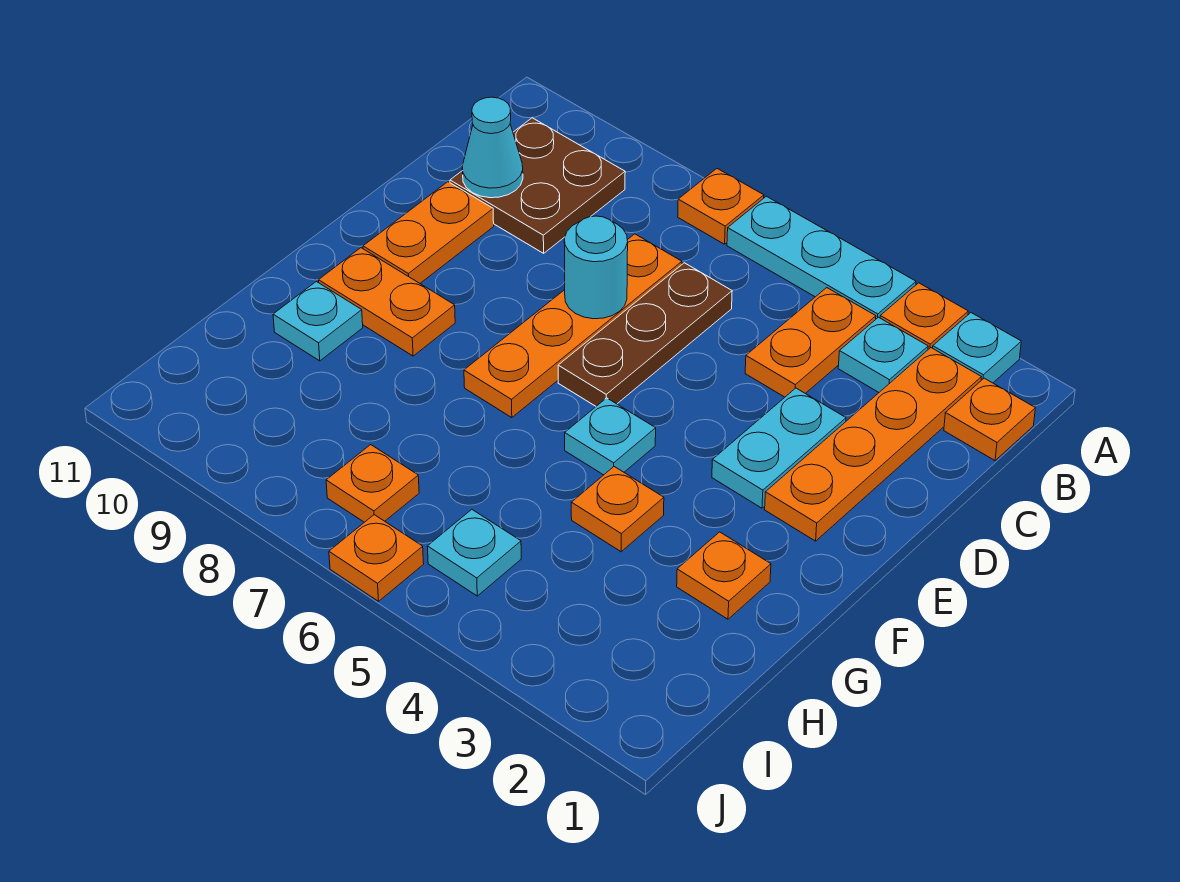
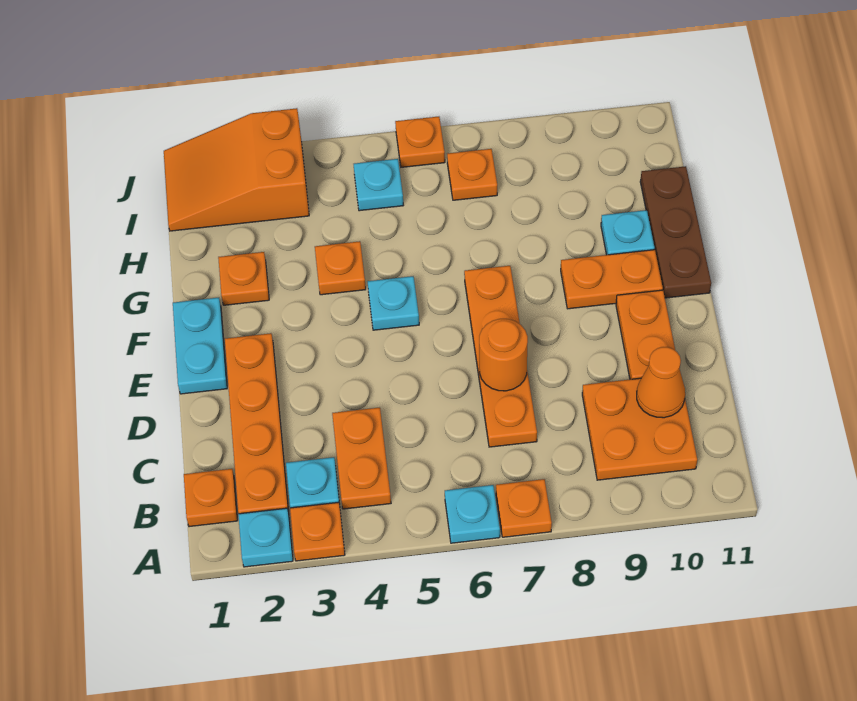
cyan plate A4:A6 level 1 -> cyan plate A6 level 1
brown plate B9:C10 level 1 -> orange plate B9:C10 level 1
brown plate C6:E6 level 1 -> brown plate F11:H11 level 1
cyan cone C10 level 2 -> orange cone C10 level 2
cyan plate D3:E3 level 1 -> cyan plate E1:F1 level 1
cyan round brick D7 level 2 -> orange round brick D7 level 2
none -> orange slope I1:J3 level 1 top 3

